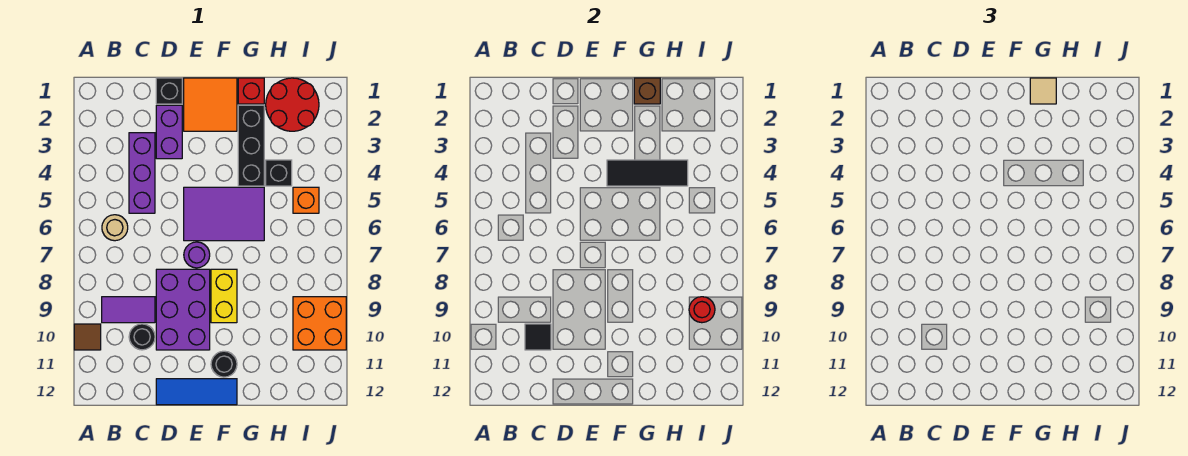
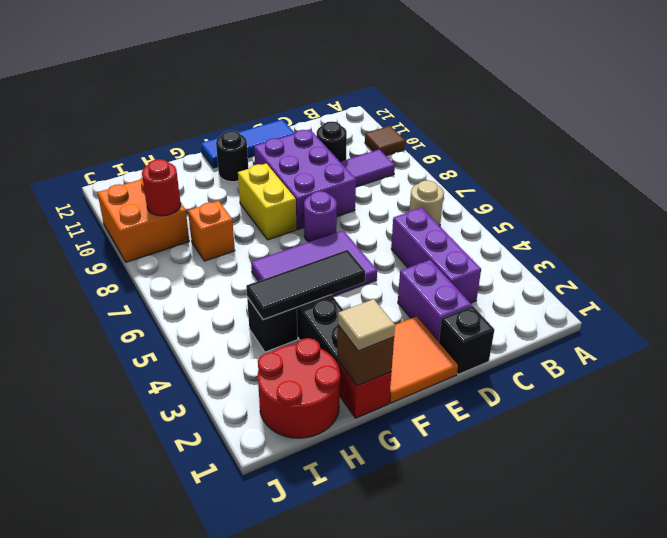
black tile C10 level 2 -> none
orange brick I5 level 1 -> orange brick H8 level 1

